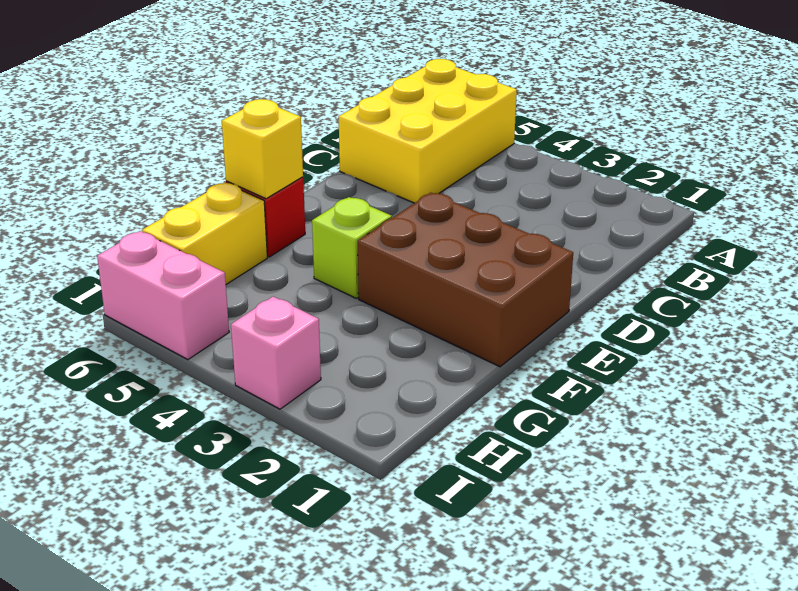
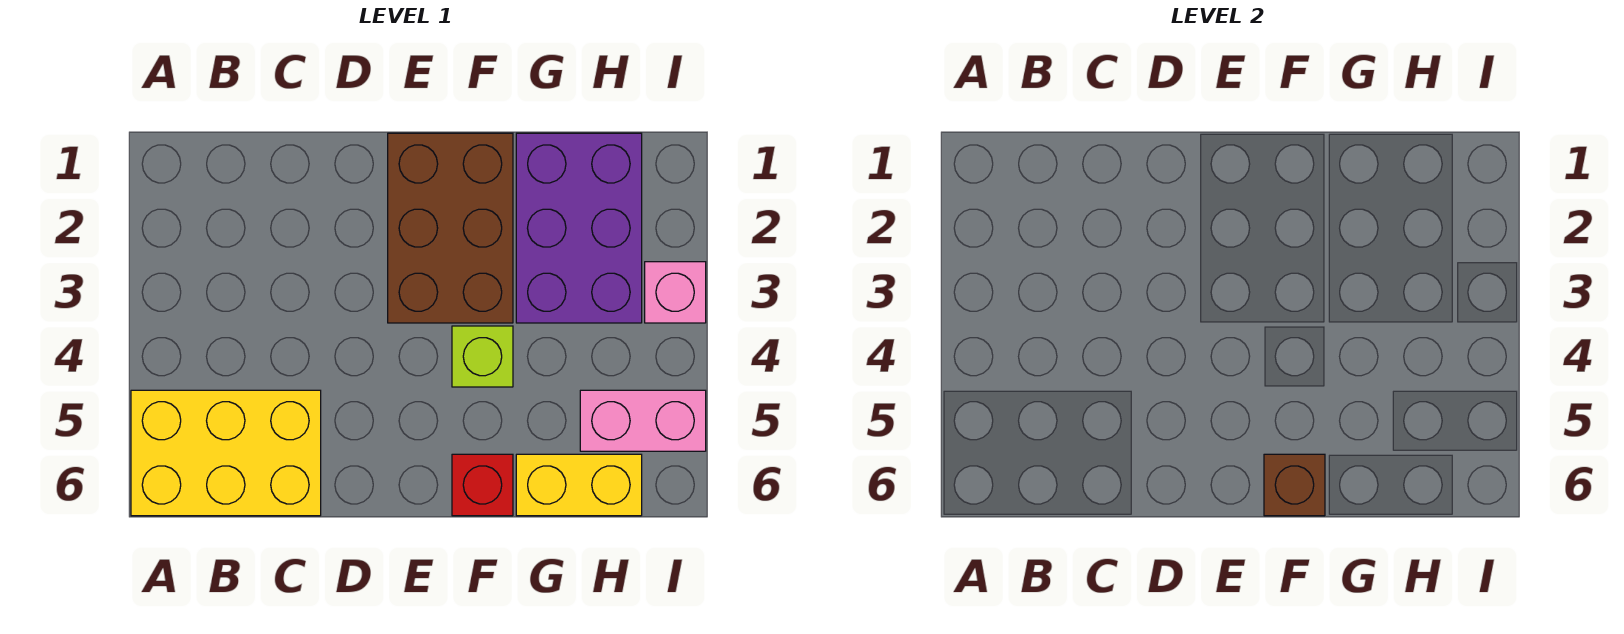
yellow brick F6 level 2 -> brown brick F6 level 2
none -> purple brick G1:H3 level 1
pink brick I5:I6 level 1 -> pink brick H5:I5 level 1

